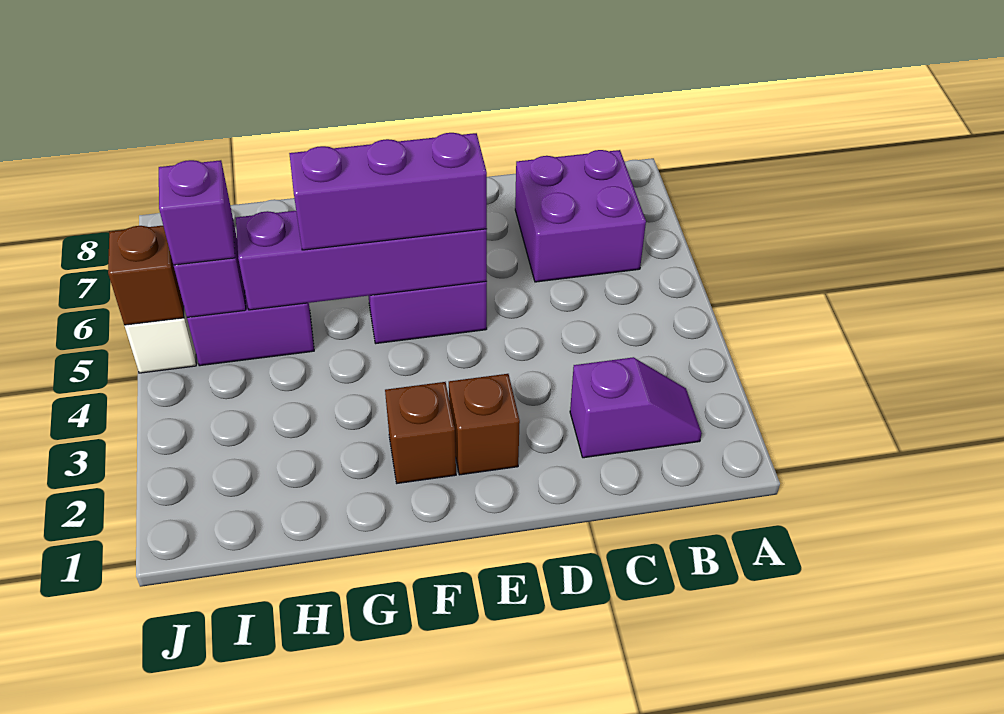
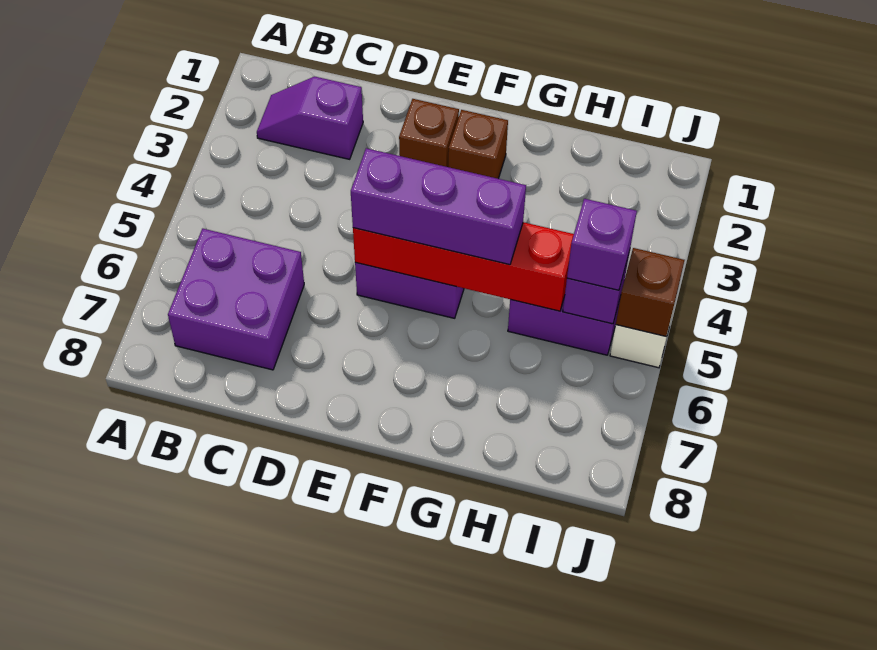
purple brick E5:H5 level 2 -> red brick E5:H5 level 2

